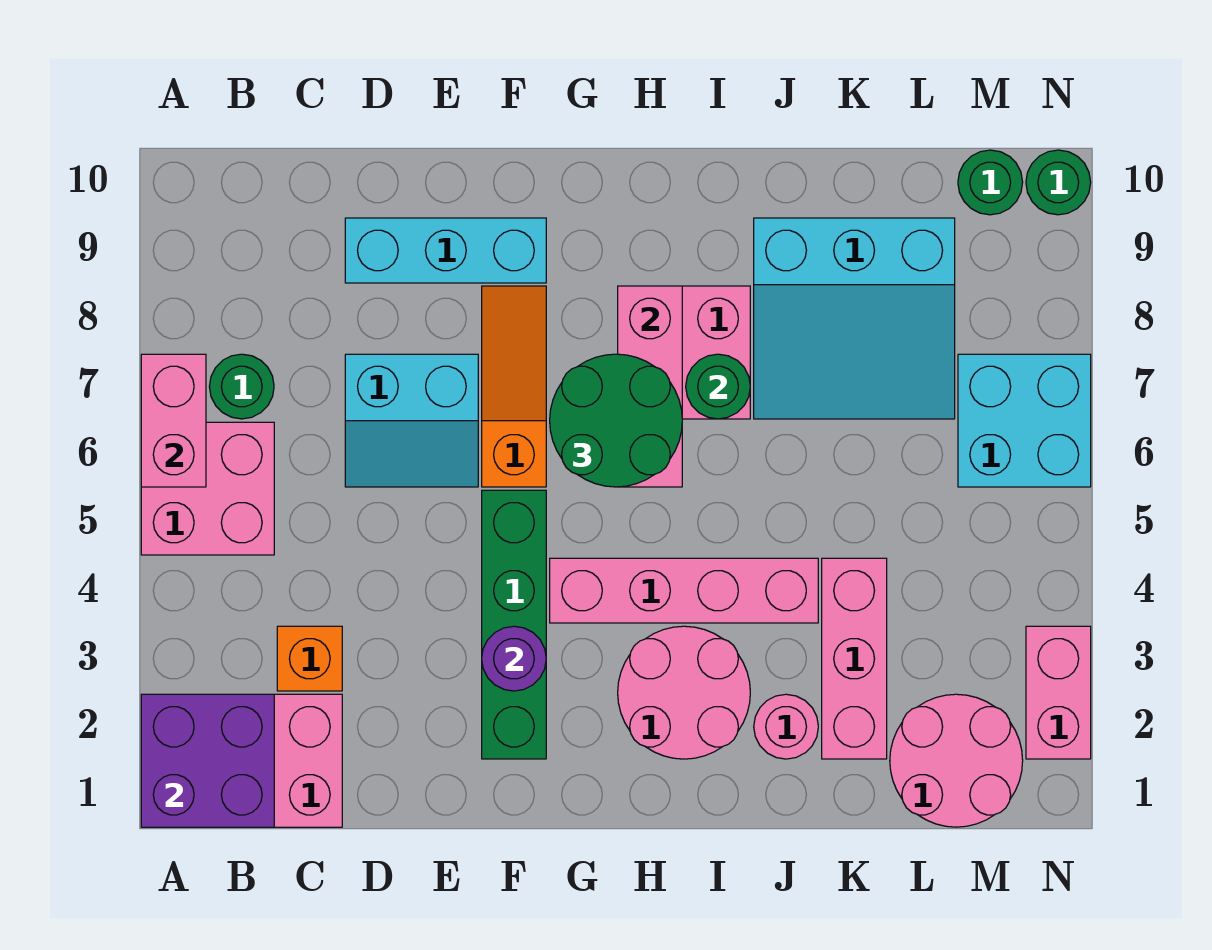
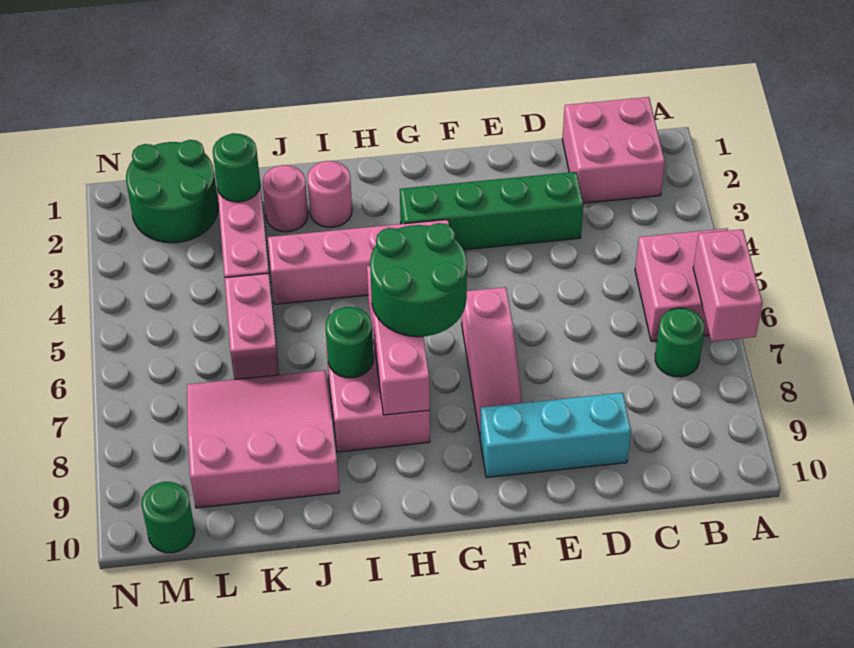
purple brick A1:B2 level 2 -> none
orange brick C3 level 1 -> none
cyan slope D6:E7 level 1 top 7 -> none
green brick F2:F5 level 1 -> green brick D3:G3 level 1
purple round brick F3 level 2 -> none
orange slope F6:F8 level 1 top 6 -> pink slope F6:F8 level 1 top 6
pink round brick H2:I3 level 1 -> pink round brick I2 level 1
cyan slope J7:L9 level 1 top 9 -> pink slope J7:L9 level 1 top 9
pink round brick L1:M2 level 1 -> green round brick L1:M2 level 1
cyan brick M6:N7 level 1 -> none
pink brick N2:N3 level 1 -> pink brick K5:K6 level 1
green round brick N10 level 1 -> green round brick K2 level 2

